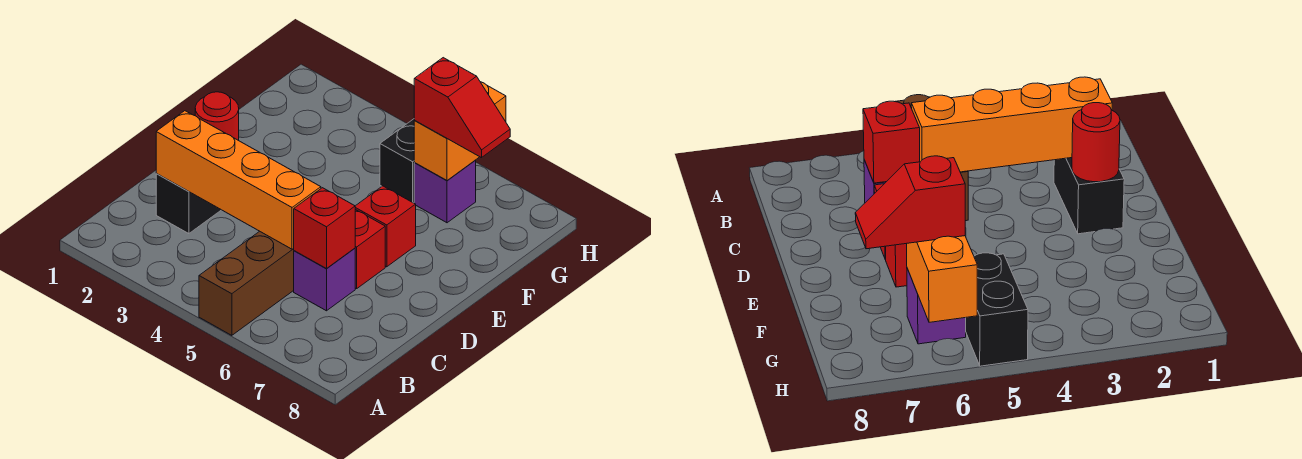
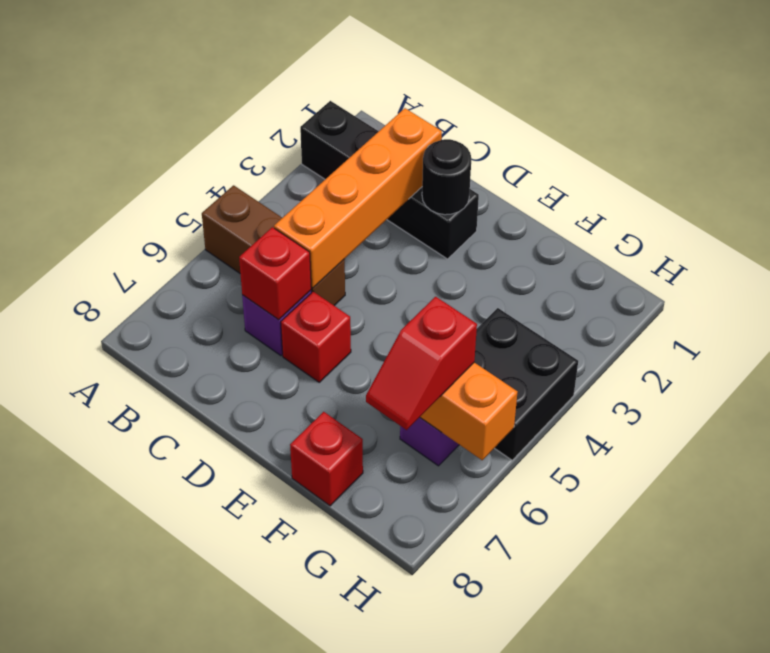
black brick C2:D2 level 1 -> black brick A2:D2 level 1
red round brick D2 level 2 -> black round brick D2 level 2
red brick E6 level 1 -> red brick F8 level 1
black brick G5:H5 level 1 -> black brick G4:H5 level 1

